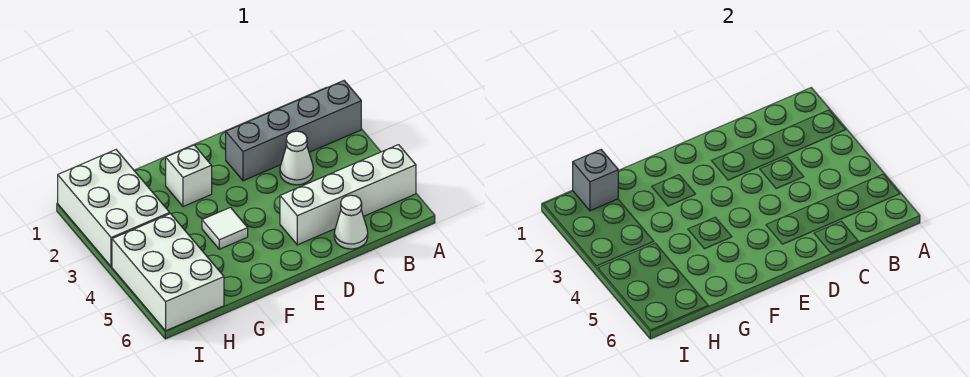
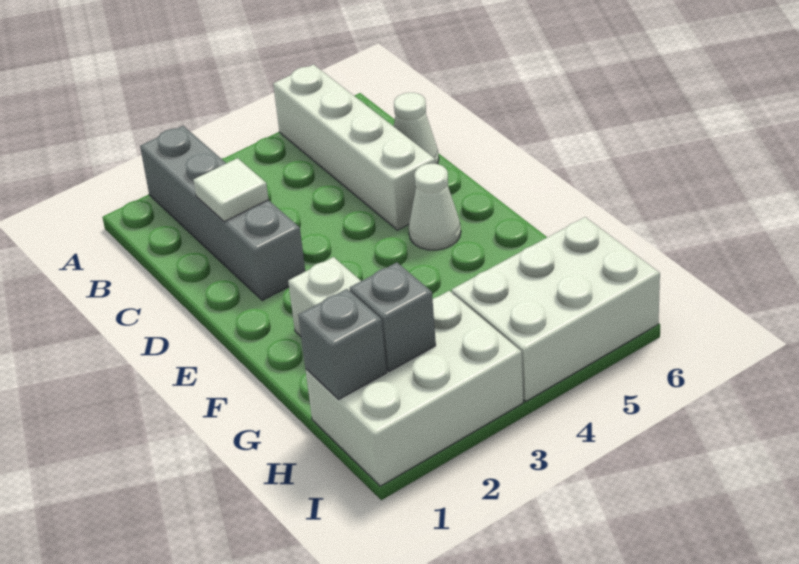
white cone C3 level 1 -> white cone E5 level 1
white tile F4 level 1 -> white tile C2 level 2
none -> grey brick H2 level 2

